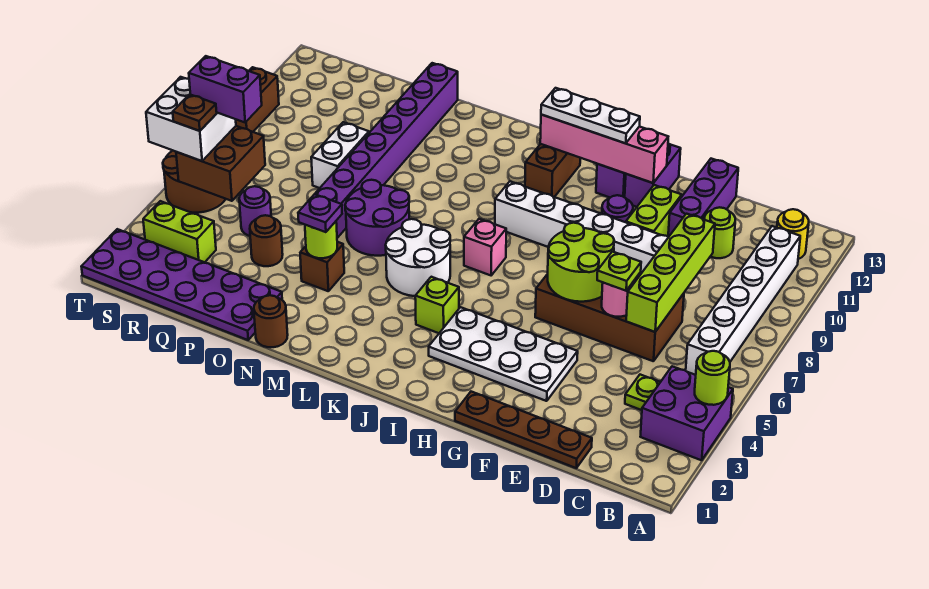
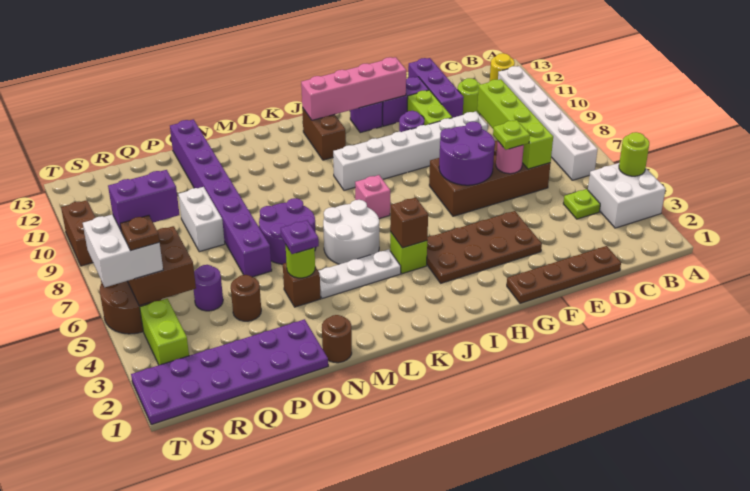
purple brick A3:B4 level 1 -> white brick A3:B4 level 1
white plate F3:I4 level 1 -> brown plate F3:I4 level 1
lime round brick F6:G7 level 2 -> purple round brick F6:G7 level 2
purple brick G12:G13 level 1 -> purple brick F12:G12 level 1
white plate H12:J12 level 3 -> white plate K4:M4 level 1
none -> brown brick J4 level 2
lime brick R3:S3 level 1 -> lime brick S3:S4 level 1

